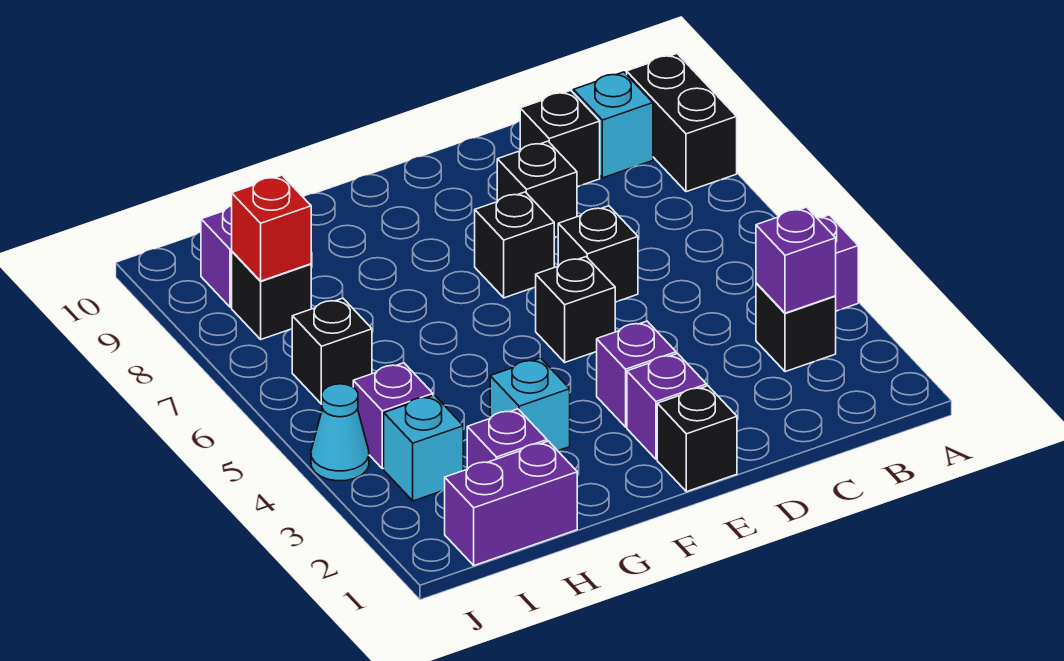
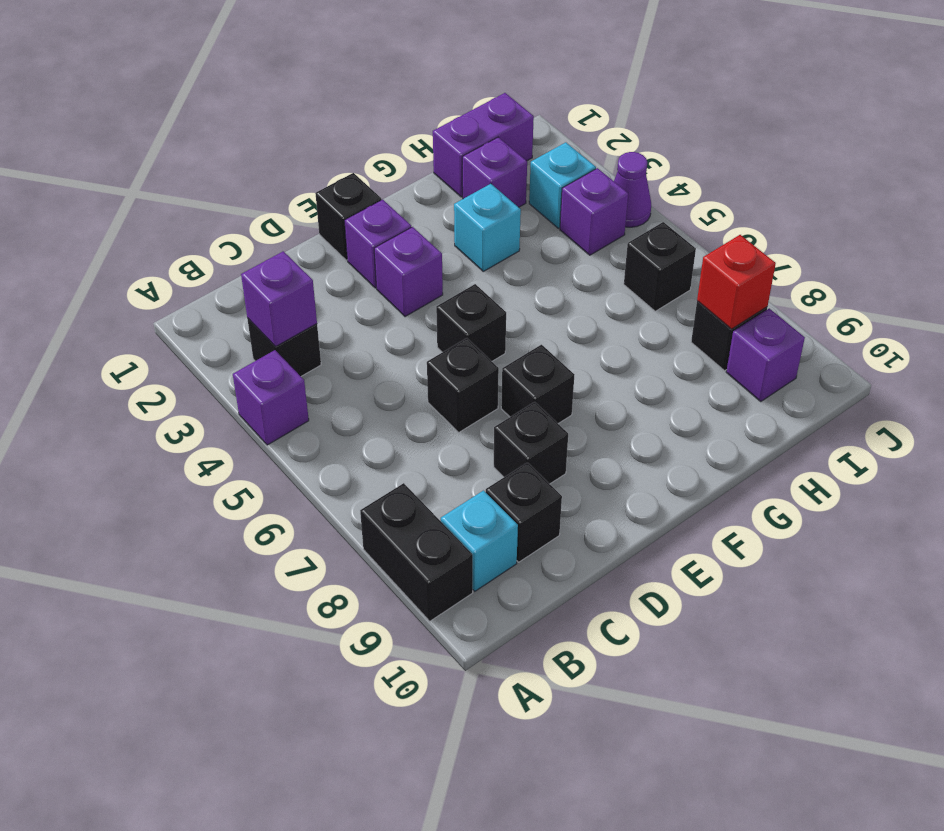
cyan cone J4 level 1 -> purple cone J4 level 1

